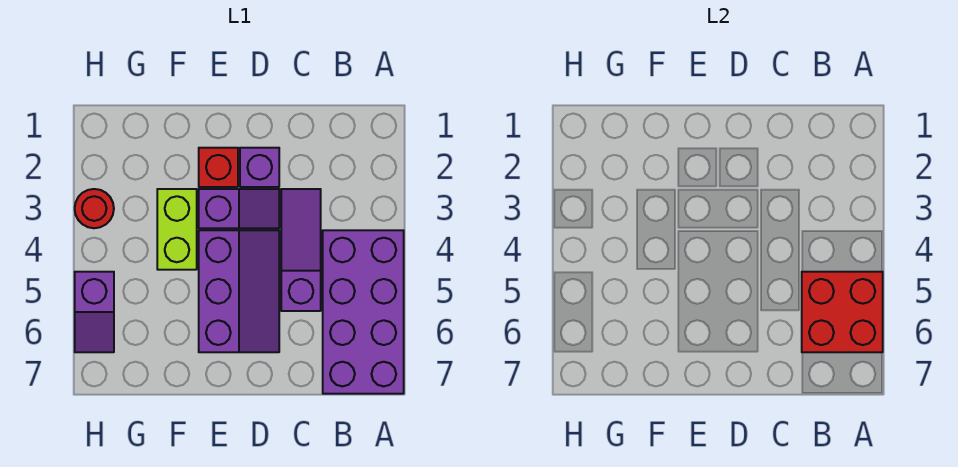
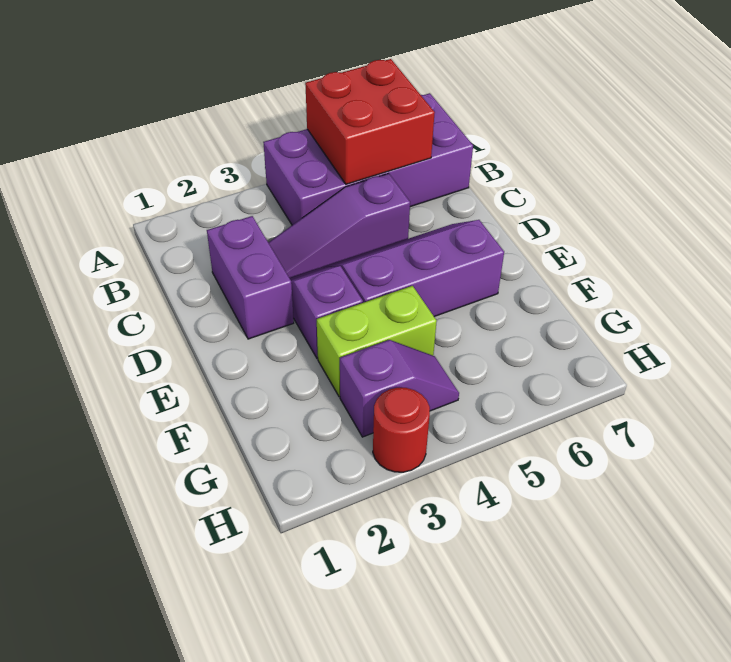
purple brick D2 level 1 -> purple brick C2:D2 level 1
red brick E2 level 1 -> none
purple slope H5:H6 level 1 top 5 -> purple slope G3:G4 level 1 top 3

